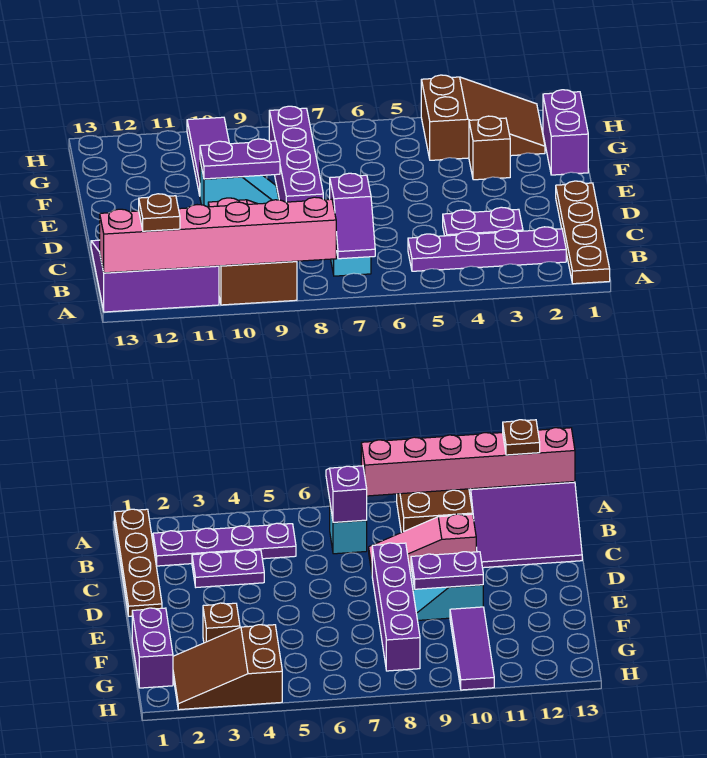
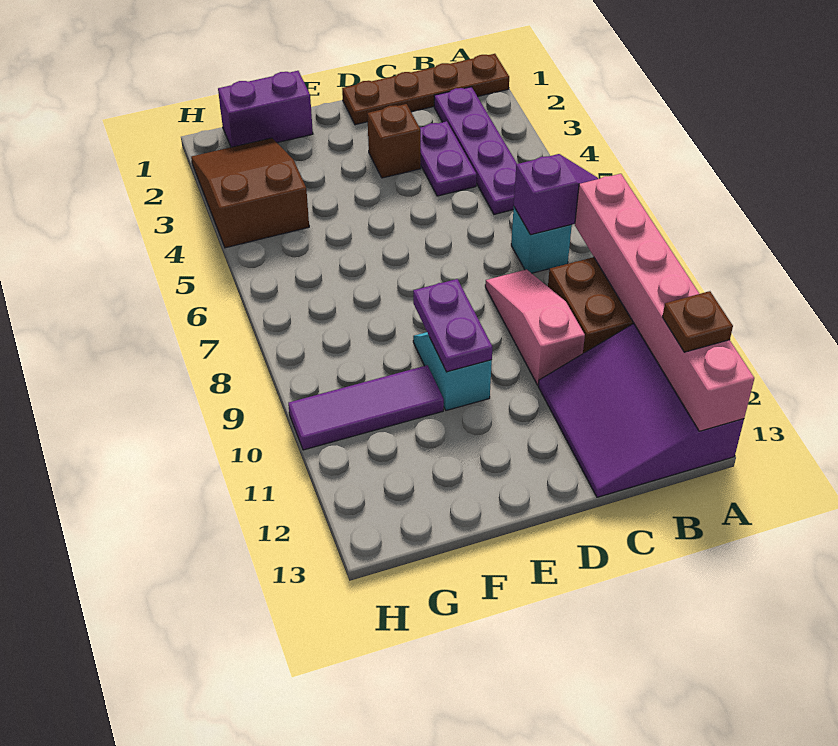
purple brick D8:G8 level 1 -> none
brown brick F3 level 1 -> brown brick D3 level 1

